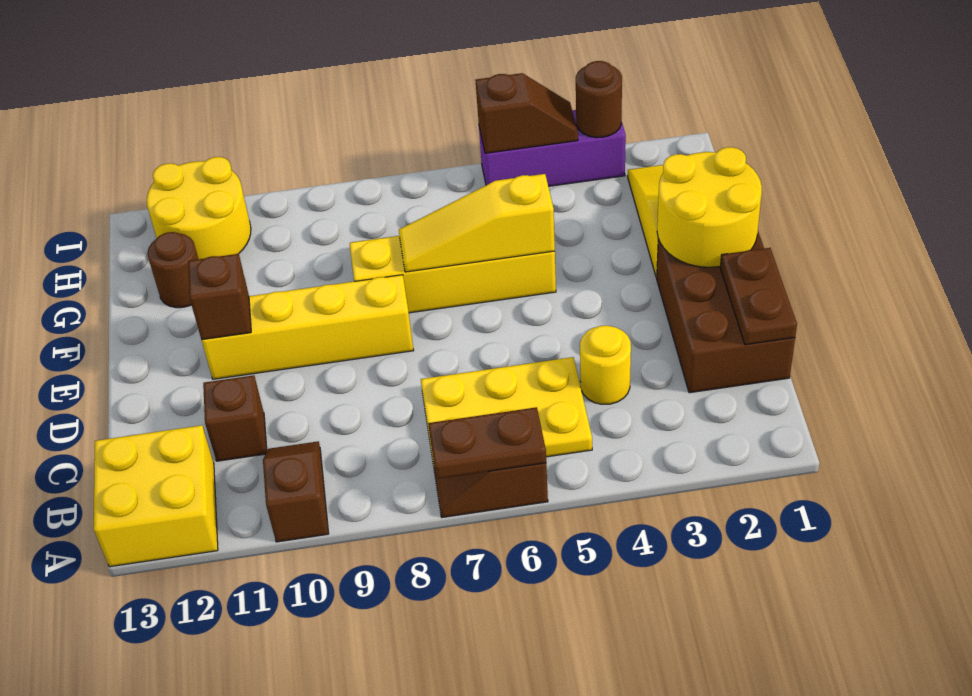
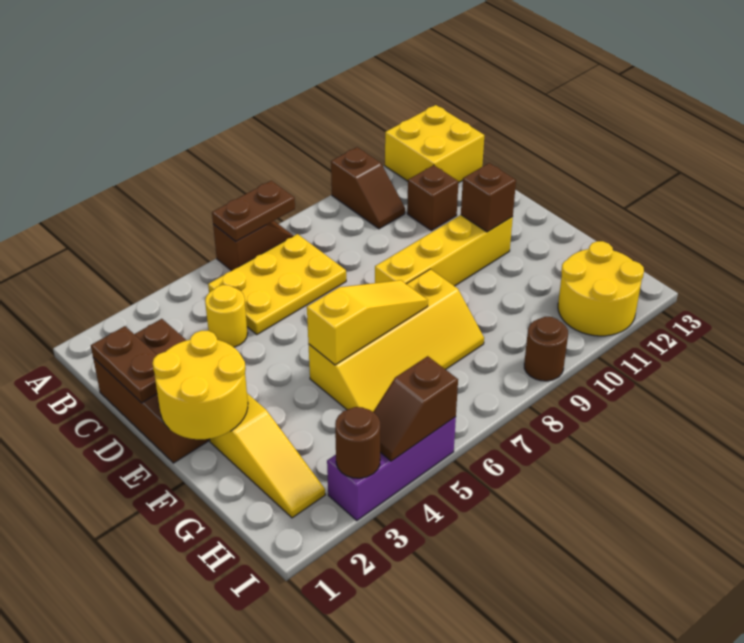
brown round brick G12 level 1 -> brown round brick I9 level 1

